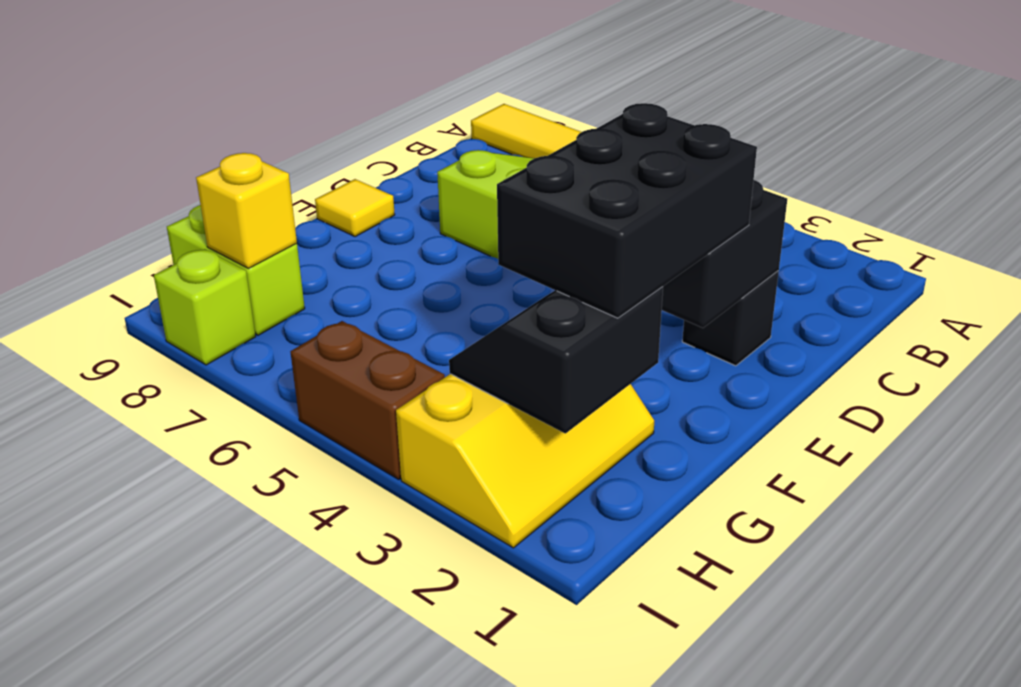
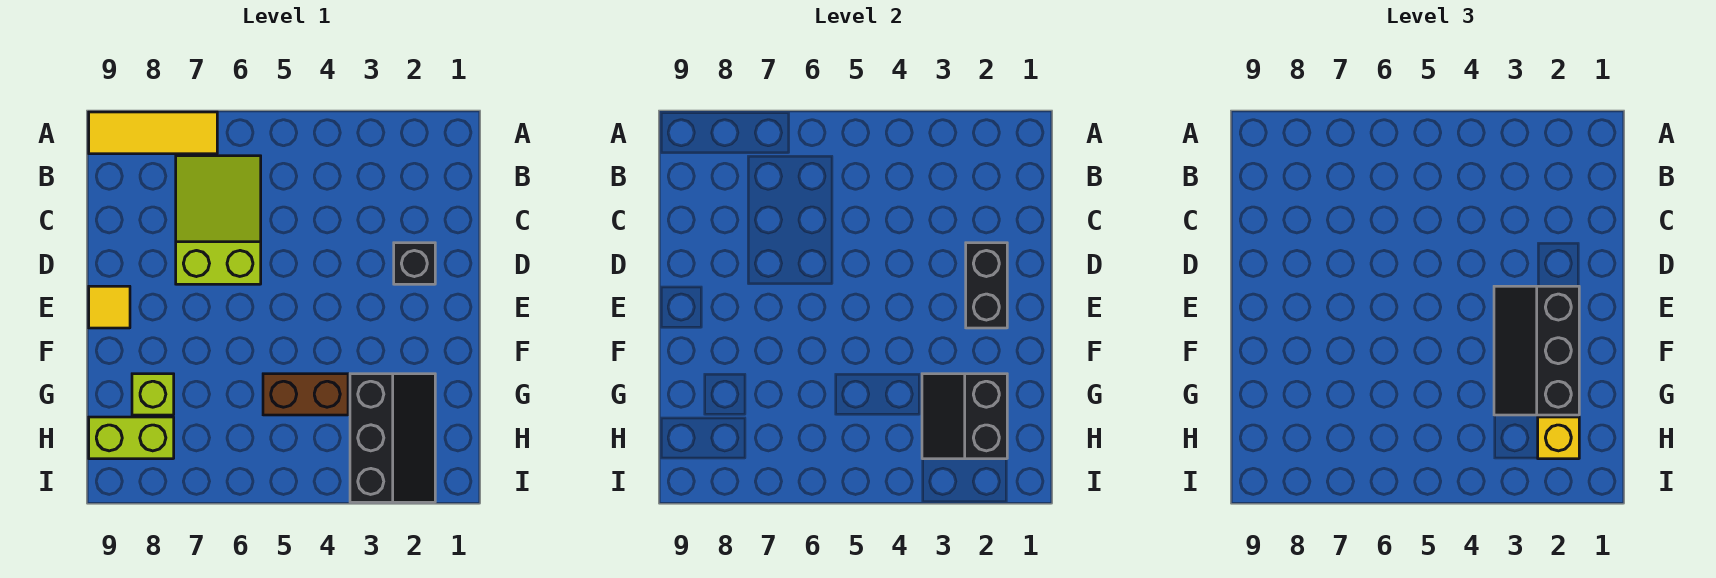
black brick E2:G3 level 3 -> black slope E2:G3 level 3 top 2
yellow slope G2:I3 level 1 top 3 -> black slope G2:I3 level 1 top 3
yellow brick H8 level 2 -> yellow brick H2 level 3
brown brick I4:I5 level 1 -> brown brick G4:G5 level 1
lime brick I8 level 1 -> lime brick G8 level 1

